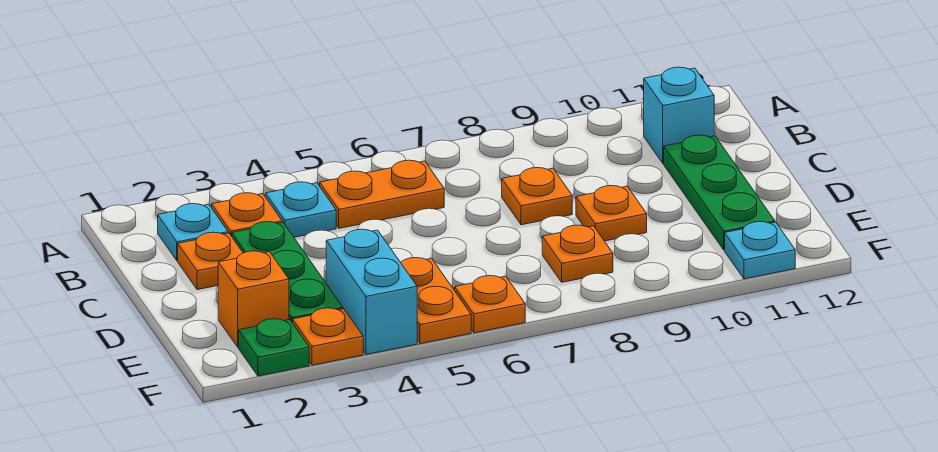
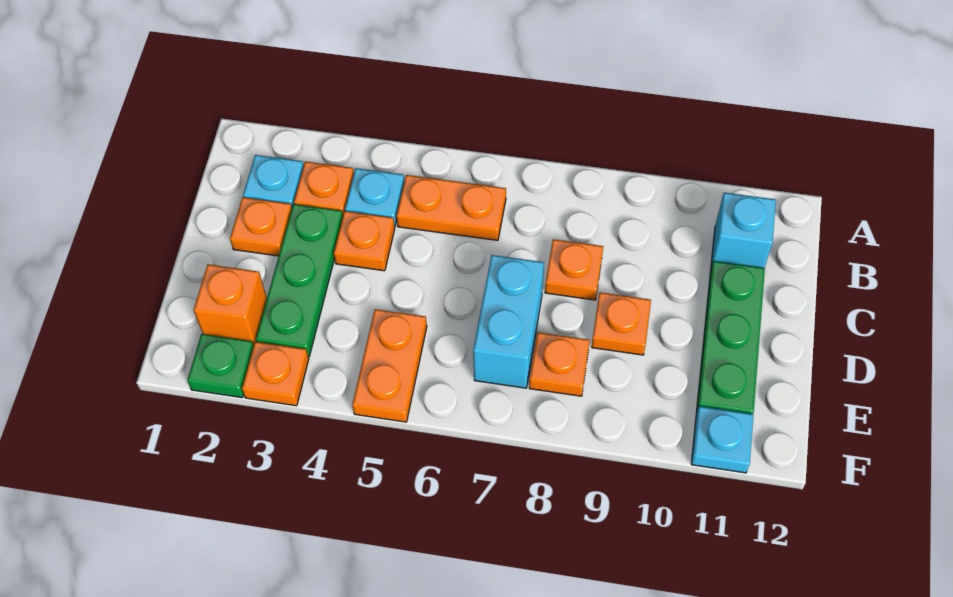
cyan brick E4:F4 level 1 -> cyan brick D7:E7 level 1
orange plate F6 level 1 -> orange plate C4 level 1

